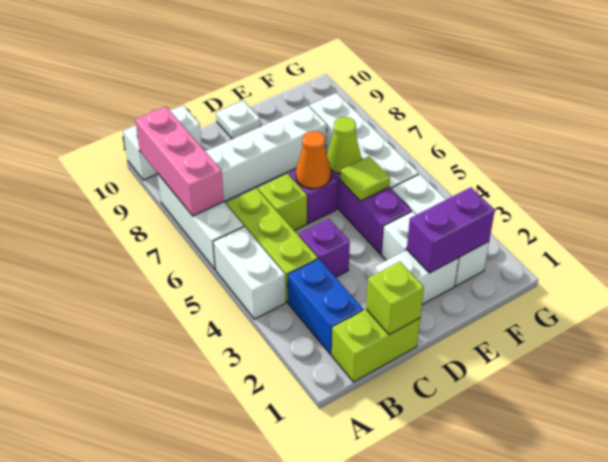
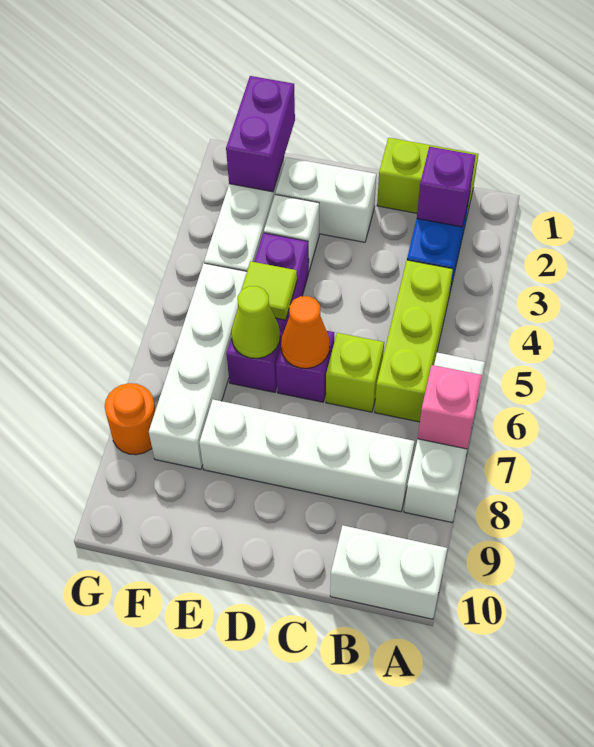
white brick A4:A5 level 1 -> none
pink brick A7:A9 level 2 -> pink brick A7 level 2
lime brick C1 level 2 -> none
purple brick C4 level 1 -> purple brick B2 level 2
white plate D10 level 1 -> none
purple brick E2:F2 level 2 -> purple brick F1:F2 level 2
none -> orange round brick G8 level 1

